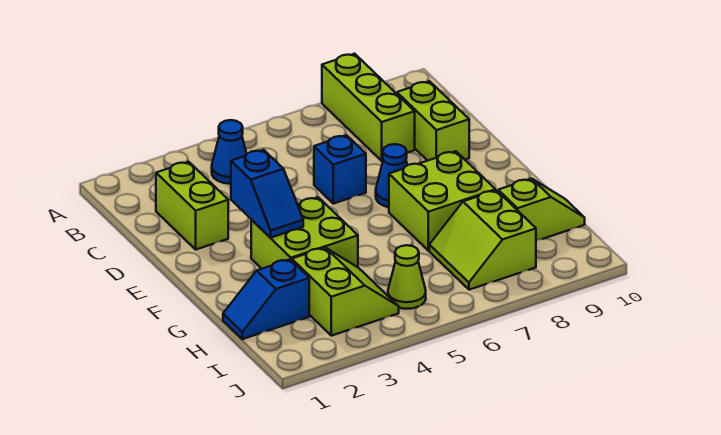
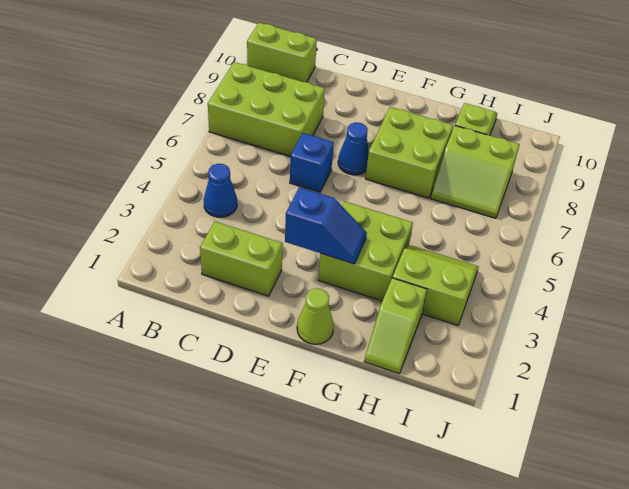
lime brick A8:C8 level 1 -> lime brick A7:C8 level 1
lime brick C9:D9 level 1 -> lime brick A10:B10 level 1
blue slope H1:H2 level 1 top 2 -> lime slope H1:H2 level 1 top 2
lime cone I5 level 1 -> lime cone F1 level 1

